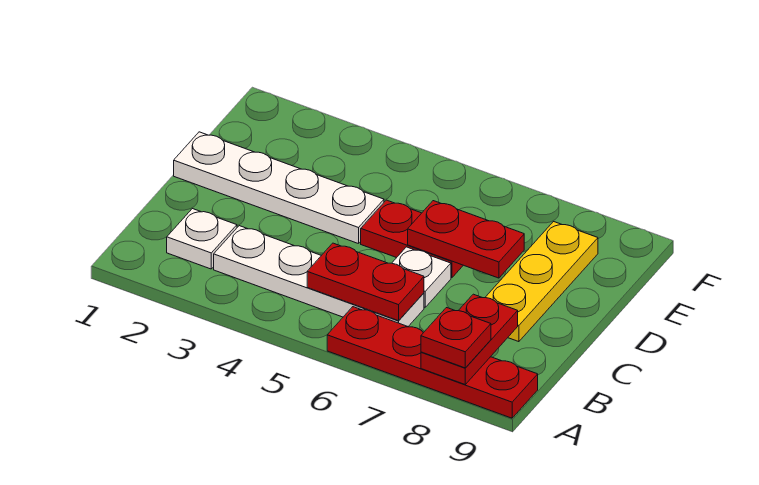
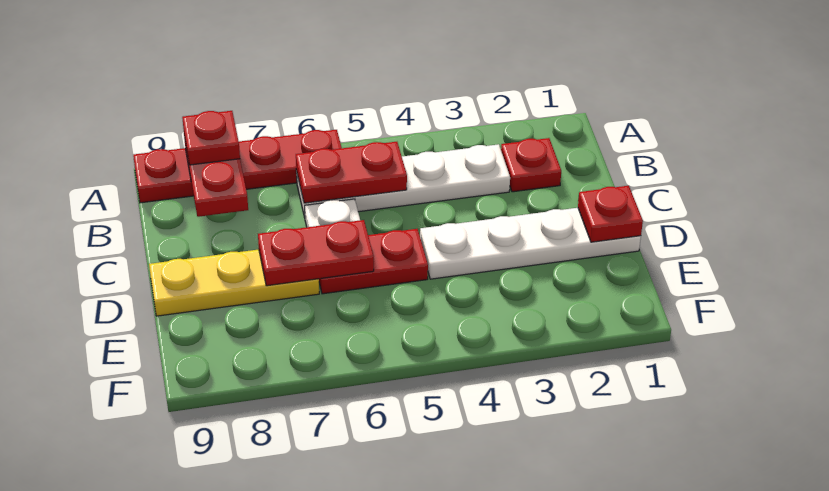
white plate B2 level 1 -> red plate B2 level 1
yellow plate C8:E8 level 1 -> yellow plate D7:D9 level 1
none -> red plate D1 level 2

